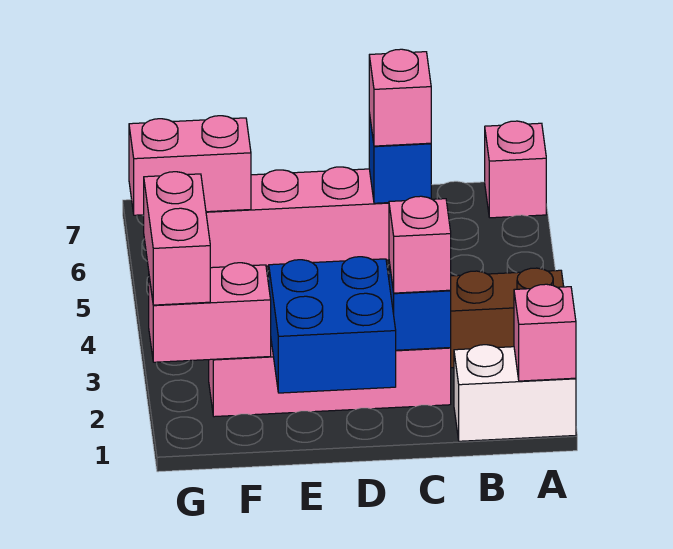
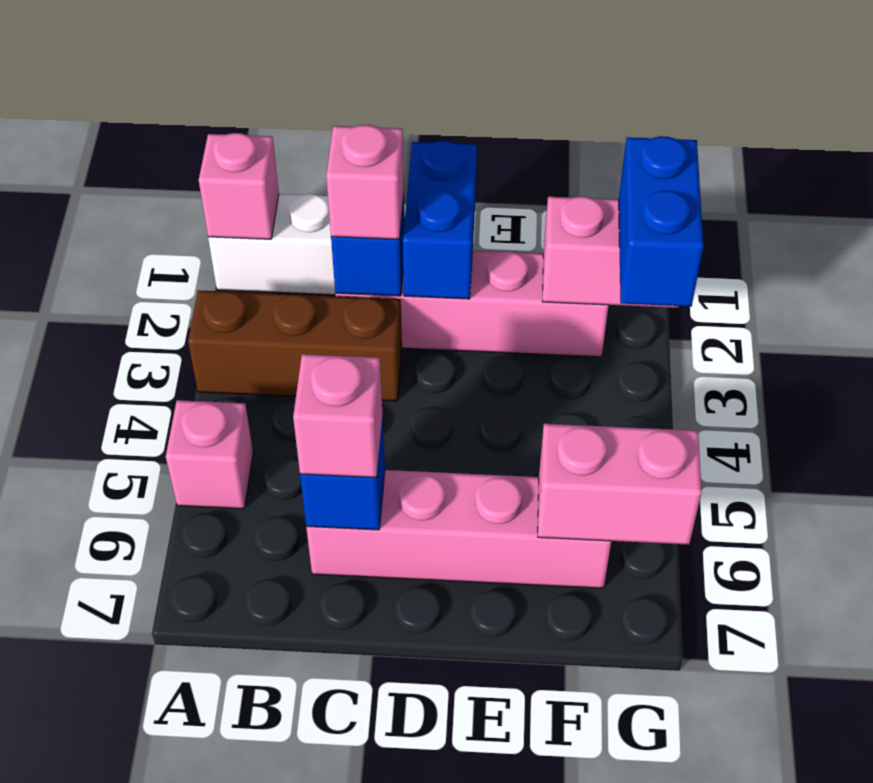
pink brick A7 level 1 -> pink brick A5 level 1
blue brick D1:E2 level 2 -> blue brick D1:D2 level 2
pink brick G2:G3 level 3 -> blue brick G2:G3 level 3

